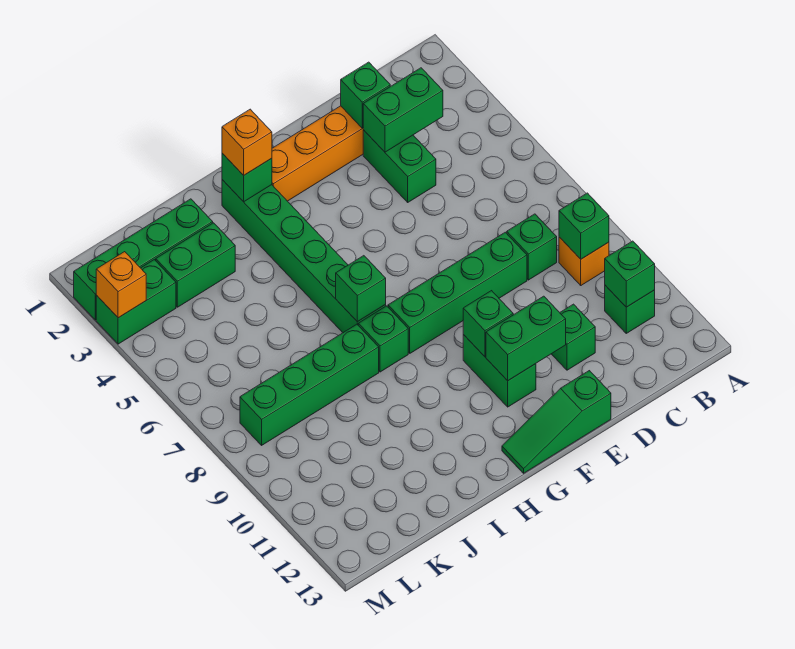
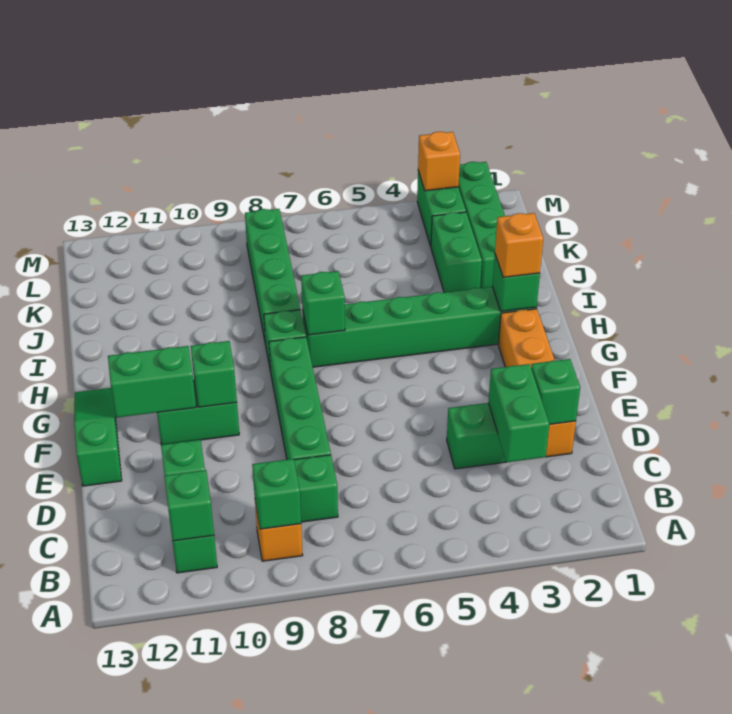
green brick E11:F11 level 2 -> green brick F11:F12 level 2

